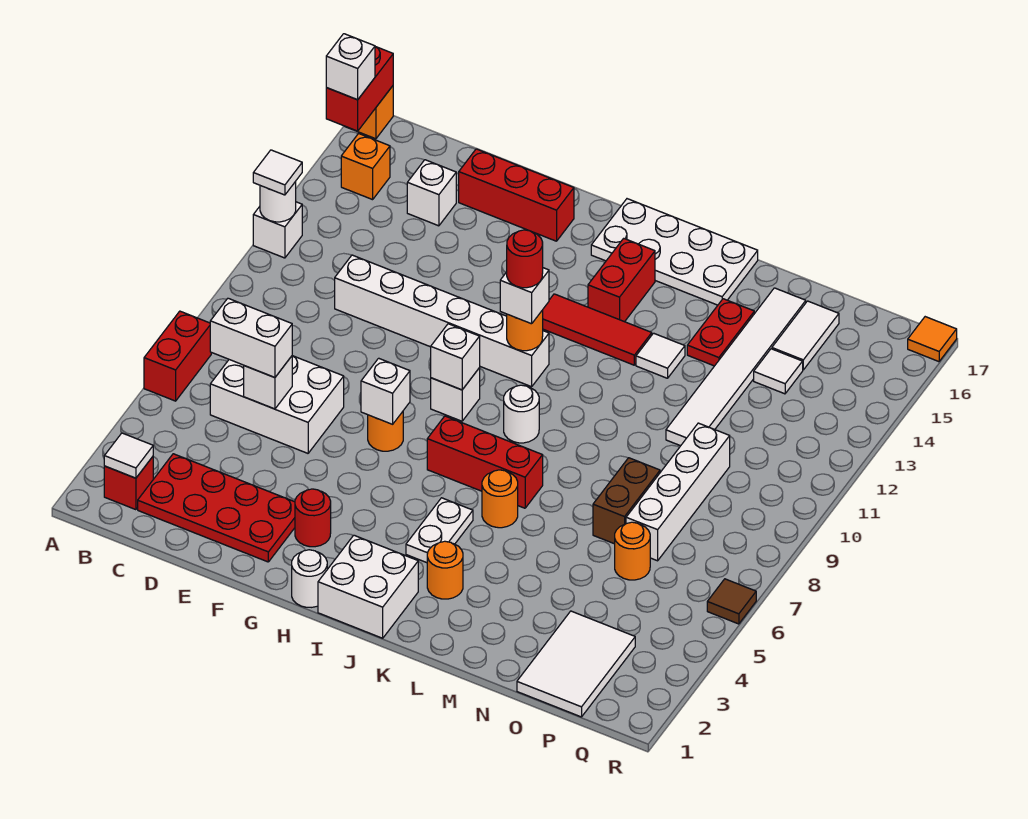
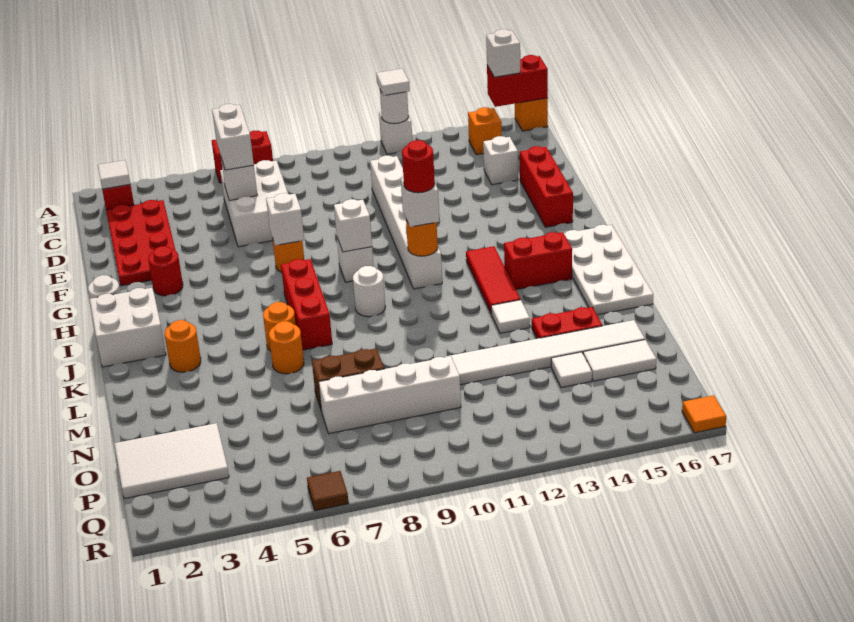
white plate J4:J5 level 1 -> none
orange round brick O6 level 1 -> orange round brick L6 level 1

